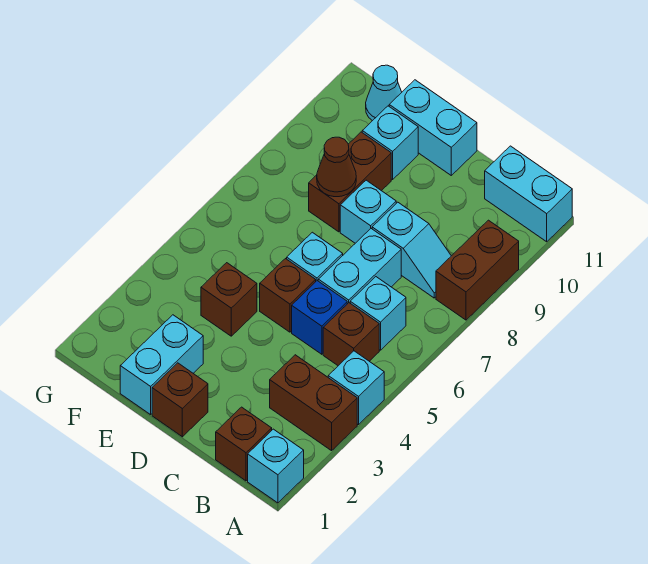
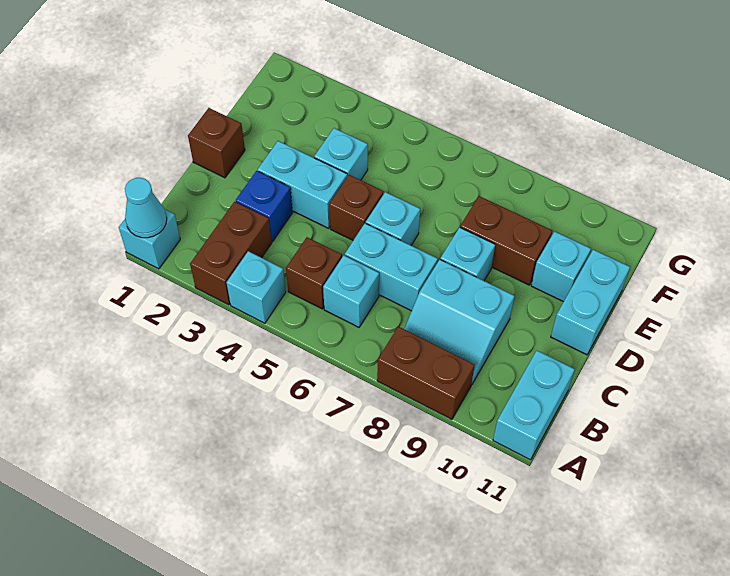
brown brick B1 level 1 -> none
cyan slope B8:C8 level 1 top C -> cyan slope B8:C9 level 1 top C
blue brick C5 level 1 -> blue brick C3 level 1
cyan brick E1:E2 level 1 -> cyan brick D3:D4 level 1
brown brick E4 level 1 -> cyan brick E4 level 1
brown cone E8 level 2 -> none
cyan cone F11 level 1 -> cyan cone A1 level 2

